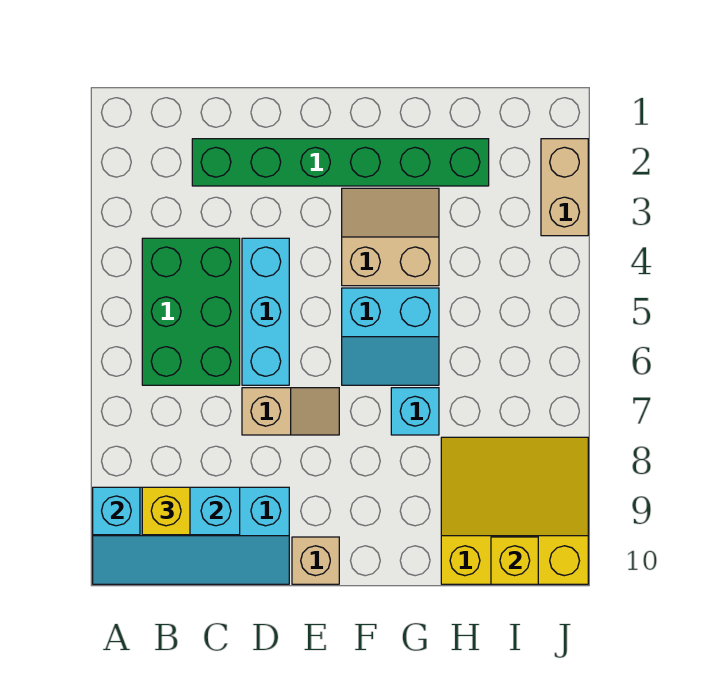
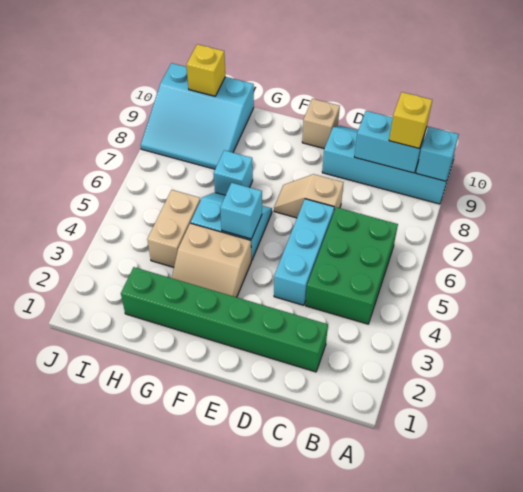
none -> cyan brick F5 level 2
yellow slope H8:J10 level 1 top 10 -> cyan slope H8:J10 level 1 top 10
tan brick J2:J3 level 1 -> tan brick H4:H5 level 1

